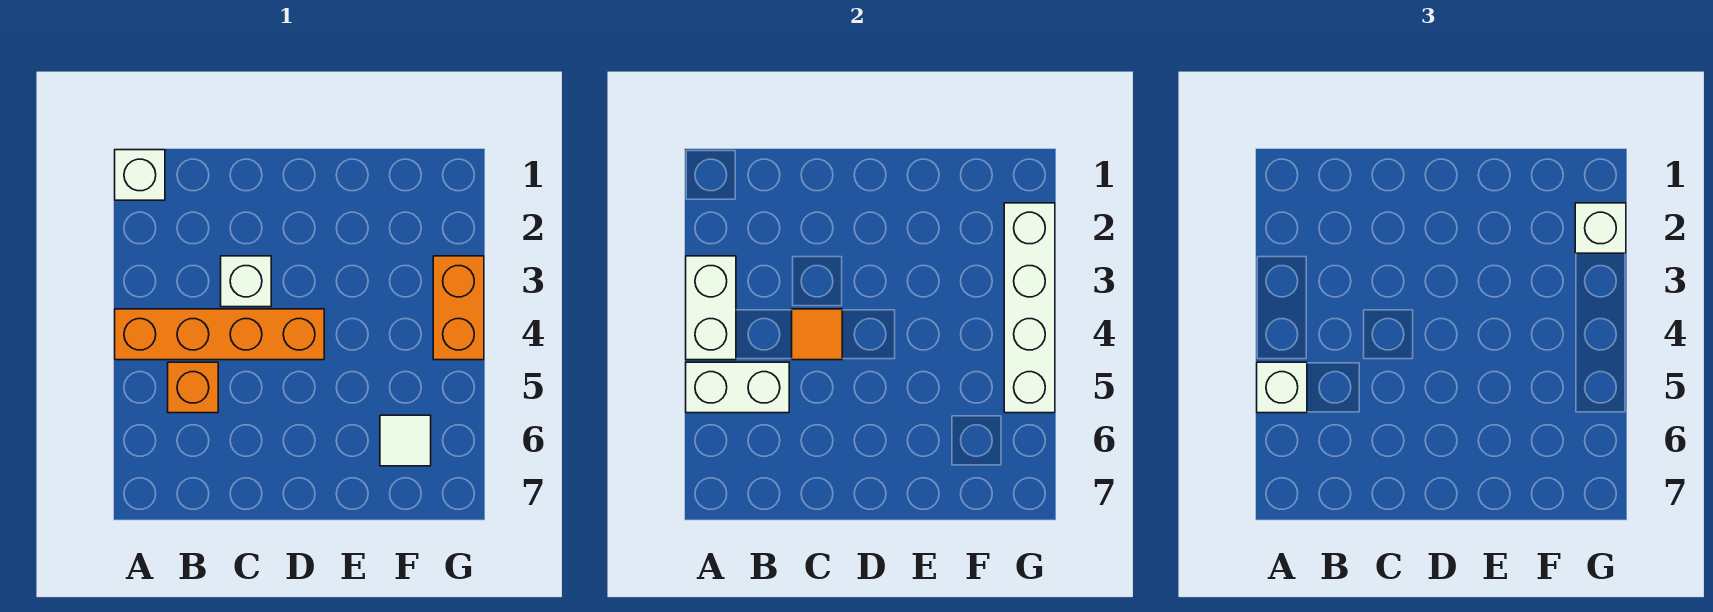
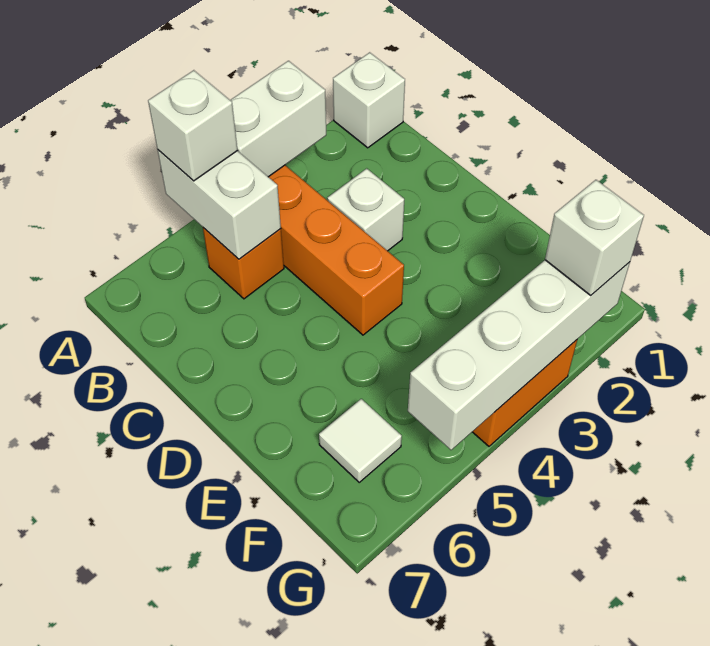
orange tile C4 level 2 -> none

